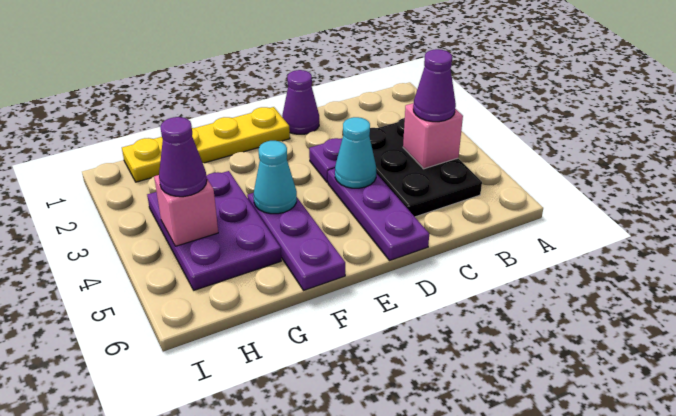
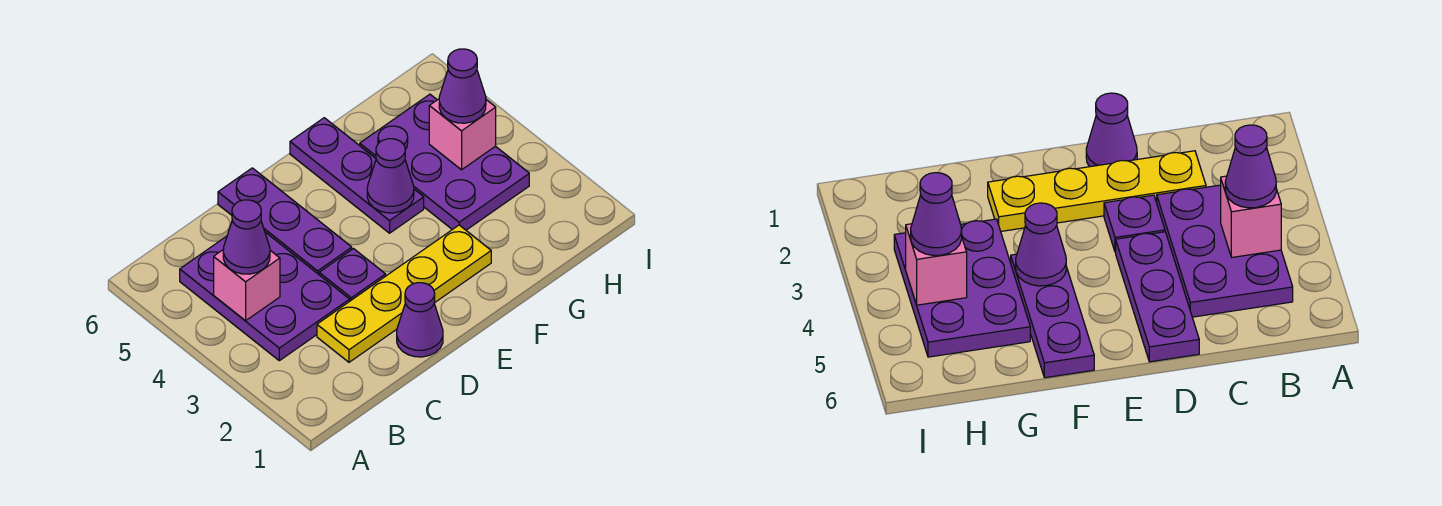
black plate B3:C5 level 1 -> purple plate B3:C5 level 1
cyan cone D4 level 2 -> none
yellow plate E1:H1 level 1 -> yellow plate C2:F2 level 1
cyan cone F4 level 2 -> purple cone F4 level 2

